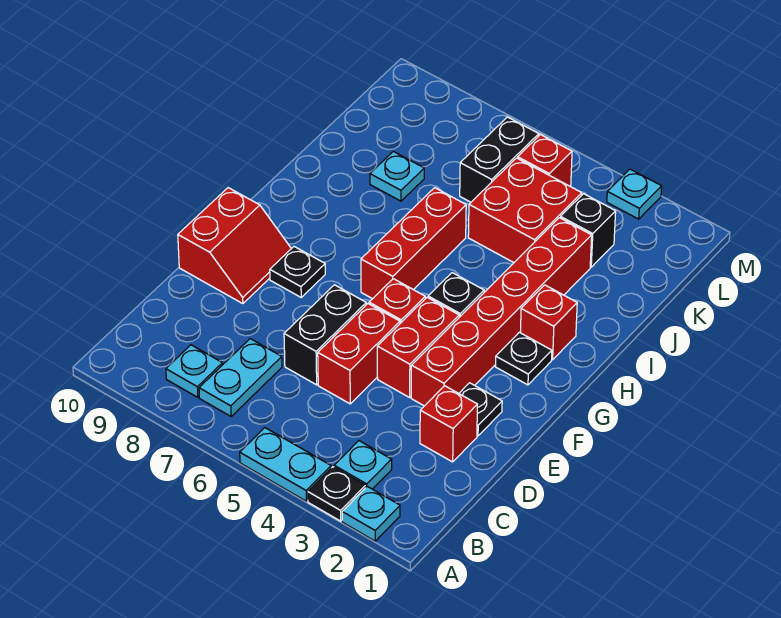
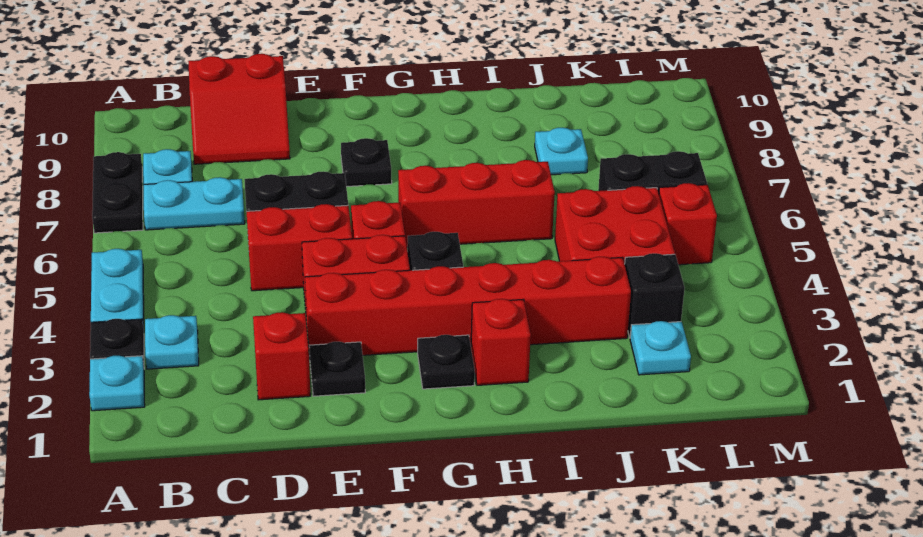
none -> black plate A7:A8 level 1
red slope E9:F10 level 1 top 10 -> red slope C9:D10 level 1 top 10
cyan plate M3 level 1 -> cyan plate K2 level 1

